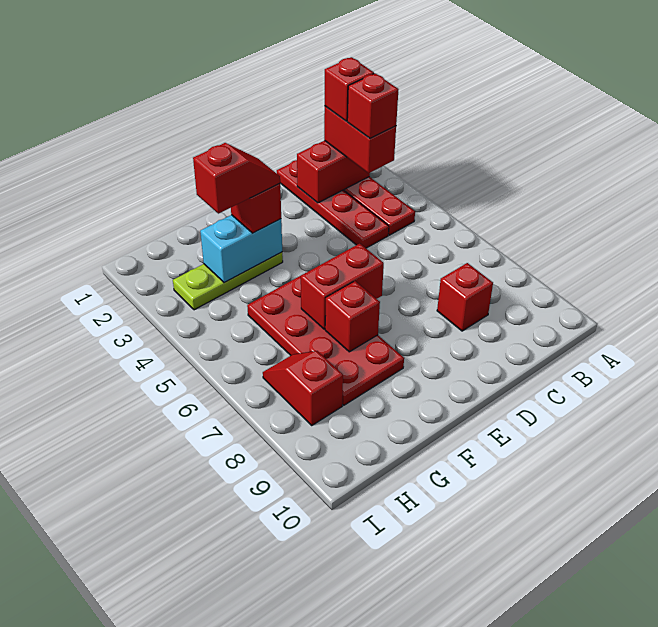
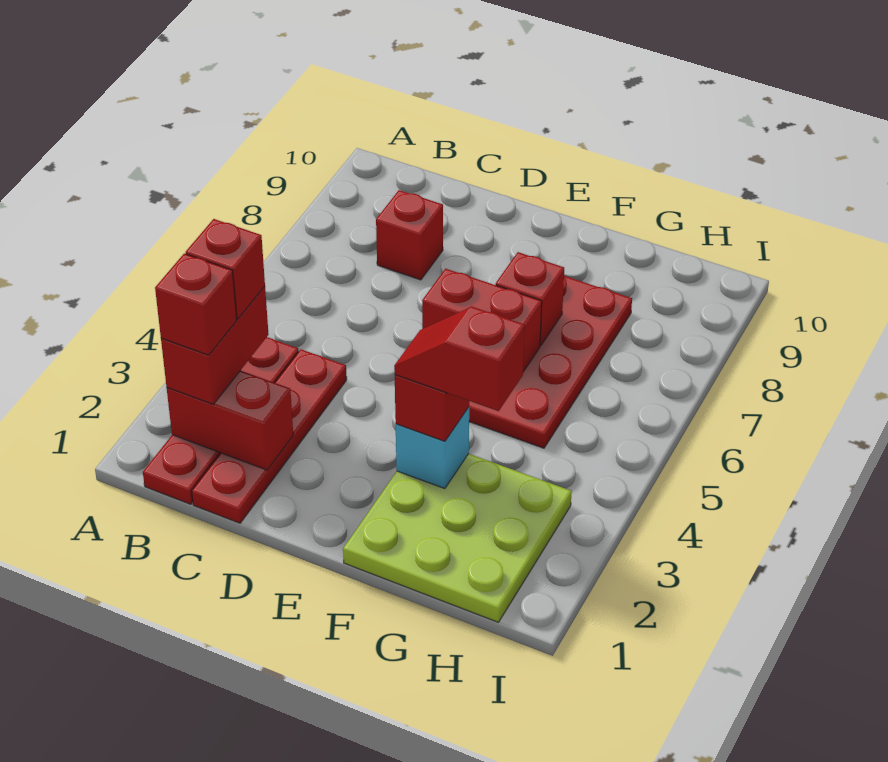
lime plate F3:H3 level 1 -> lime plate F1:H3 level 1
cyan brick F3:G3 level 2 -> cyan brick F3 level 2
red slope H7:H8 level 1 top 8 -> none

